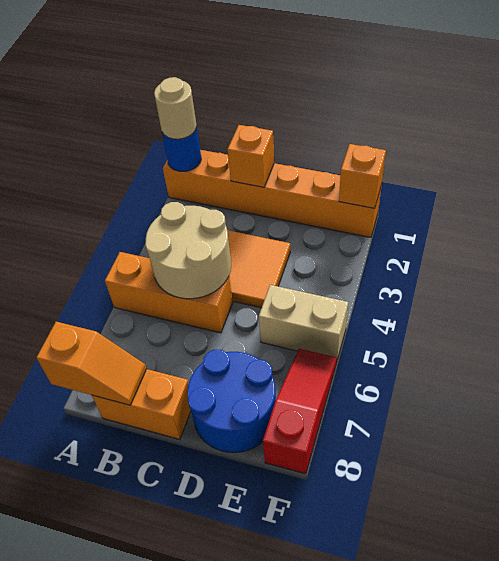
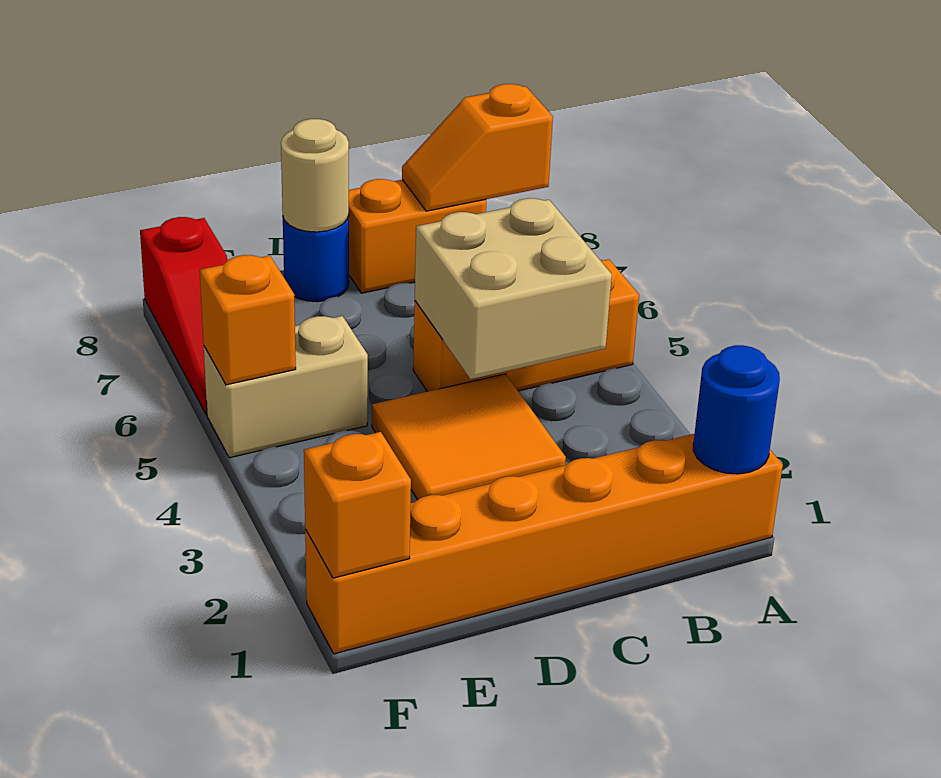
tan round brick A1 level 3 -> tan round brick D8 level 2
tan round brick B4:C5 level 2 -> tan brick B4:C5 level 2
orange brick C1 level 2 -> orange brick F5 level 2
blue round brick D7:E8 level 1 -> blue round brick D8 level 1

